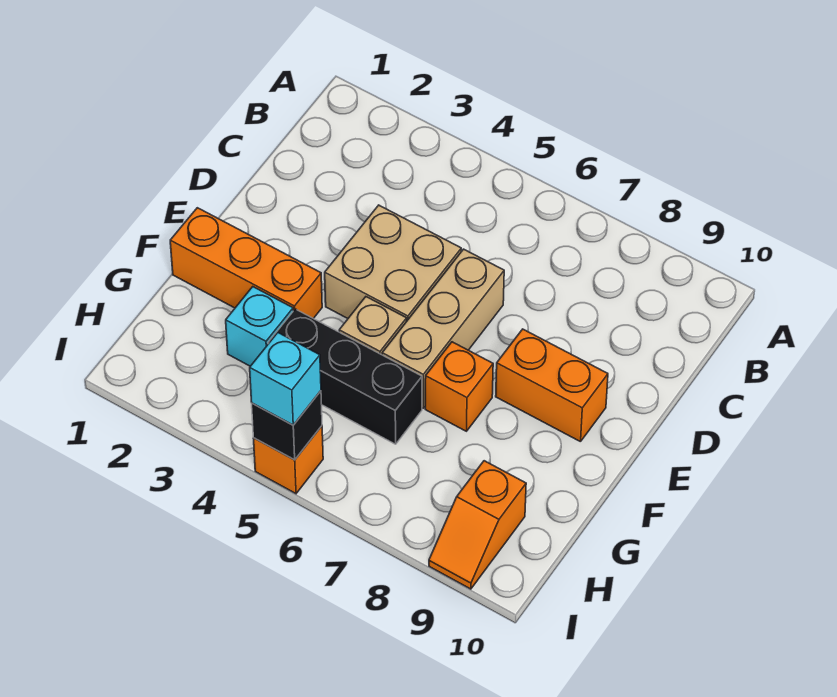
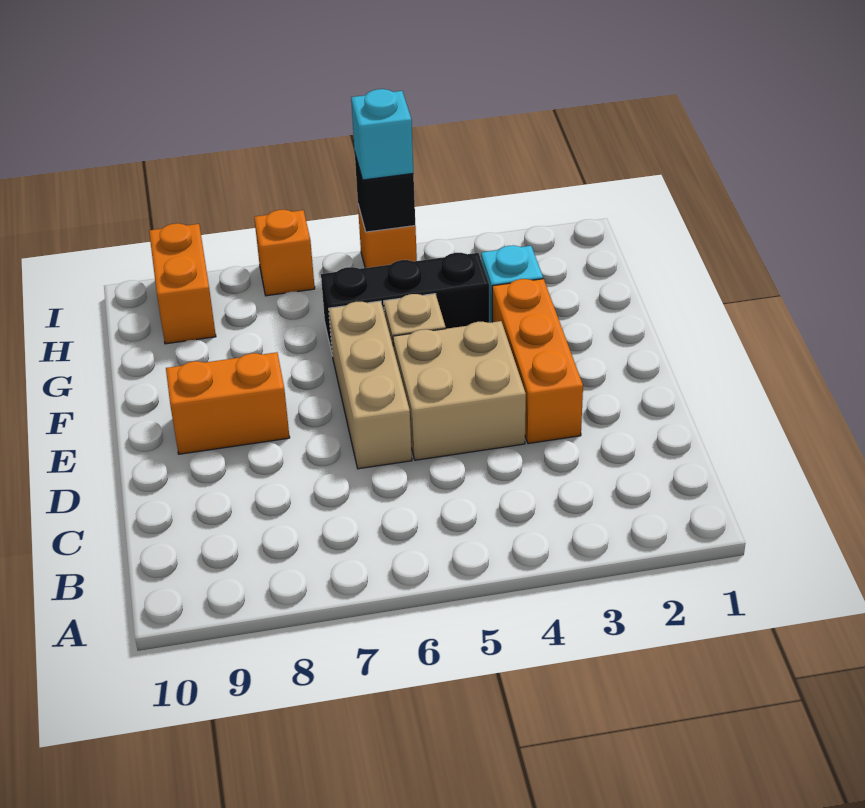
orange brick F1:F3 level 1 -> orange brick D3:F3 level 1
orange brick F7 level 1 -> orange brick I7 level 1
orange slope H9:I9 level 1 top H -> orange brick H9:I9 level 1

